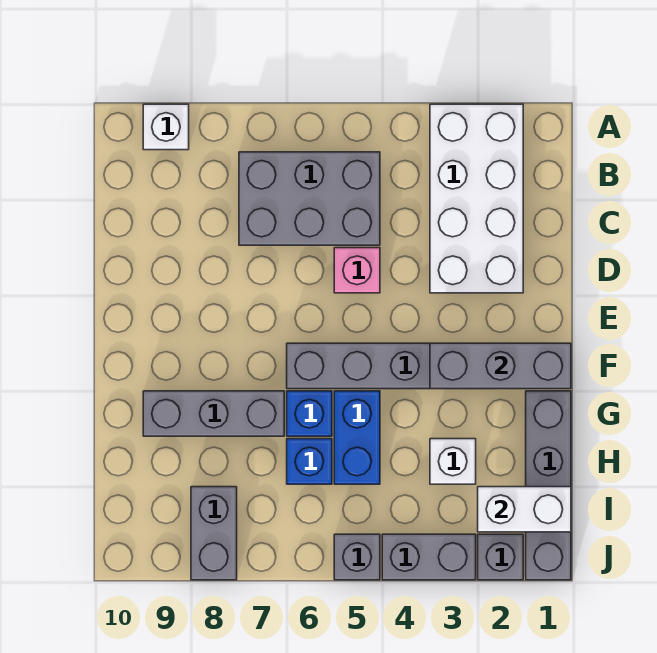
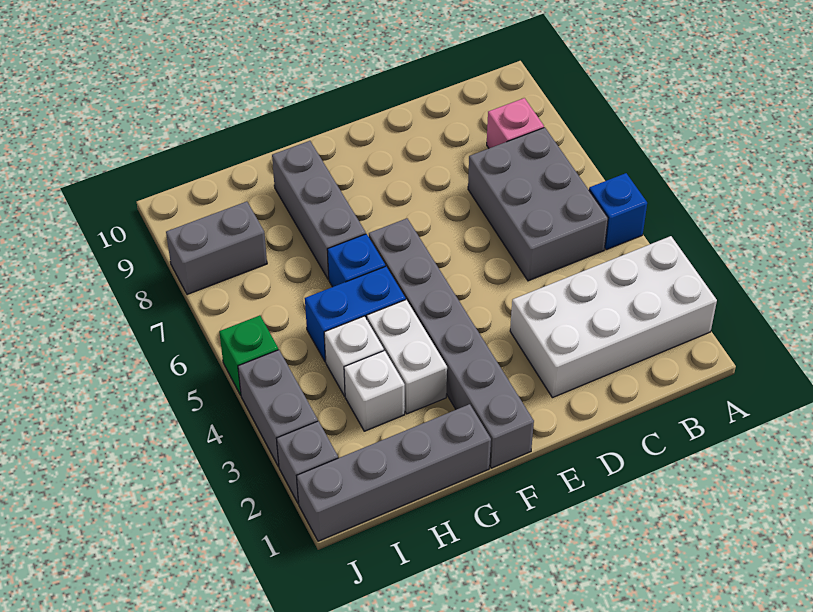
white brick A9 level 1 -> white brick H4 level 1
pink brick D5 level 1 -> pink brick B8 level 1
grey brick F1:F3 level 2 -> none
blue brick H6 level 1 -> blue brick A5 level 1
white brick I1:I2 level 2 -> white brick G3:G4 level 1
grey brick J5 level 1 -> green brick J5 level 1

